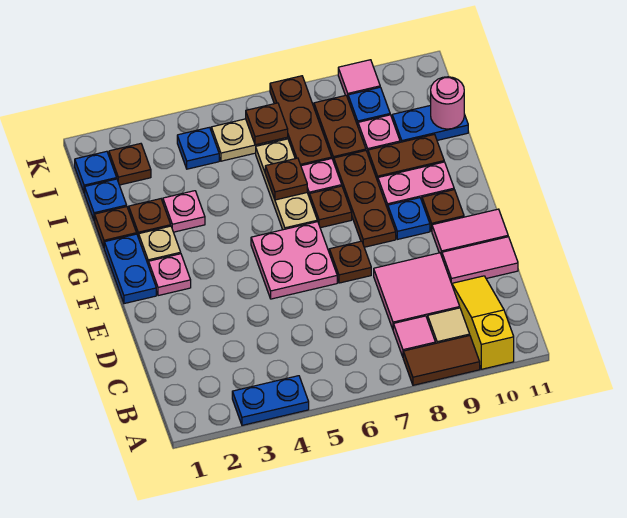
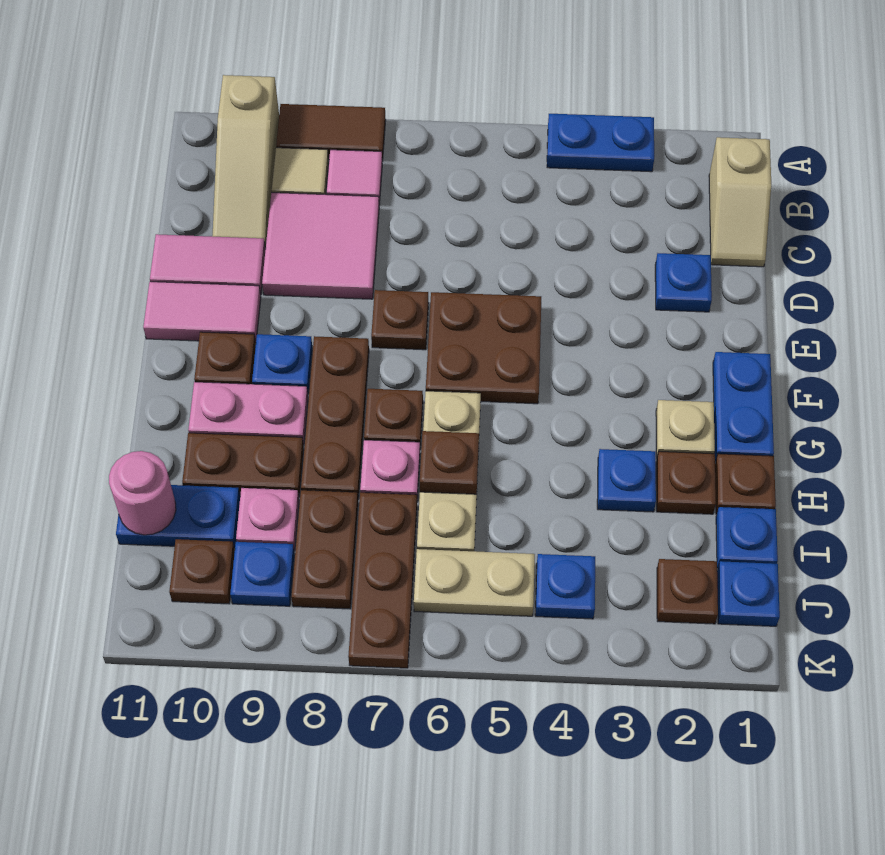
yellow slope A10:C10 level 1 top A -> tan slope A10:C10 level 1 top A
none -> tan slope B1:C1 level 1 top B
none -> blue plate D2 level 1
pink plate E5:F6 level 1 -> brown plate E5:F6 level 1
pink plate F2 level 1 -> none
pink plate H3 level 1 -> blue plate H3 level 1
brown plate J6 level 2 -> brown plate J10 level 1
pink tile K9 level 1 -> none

